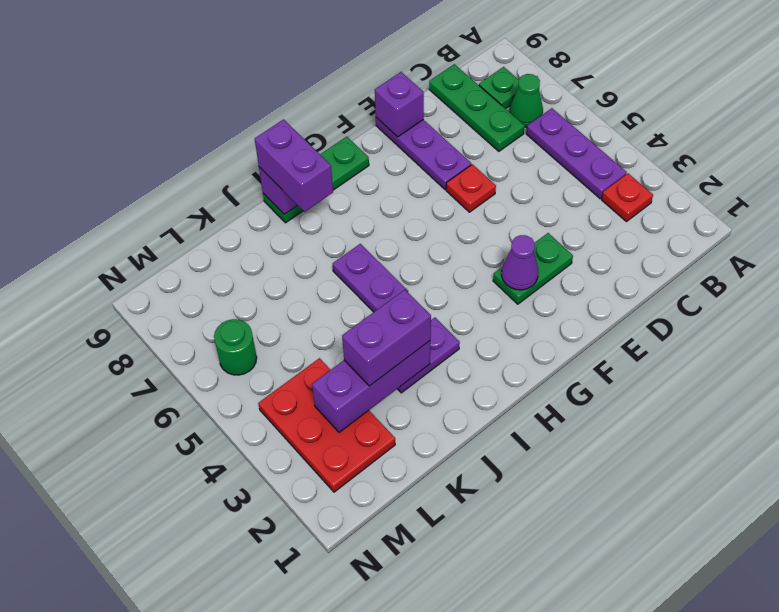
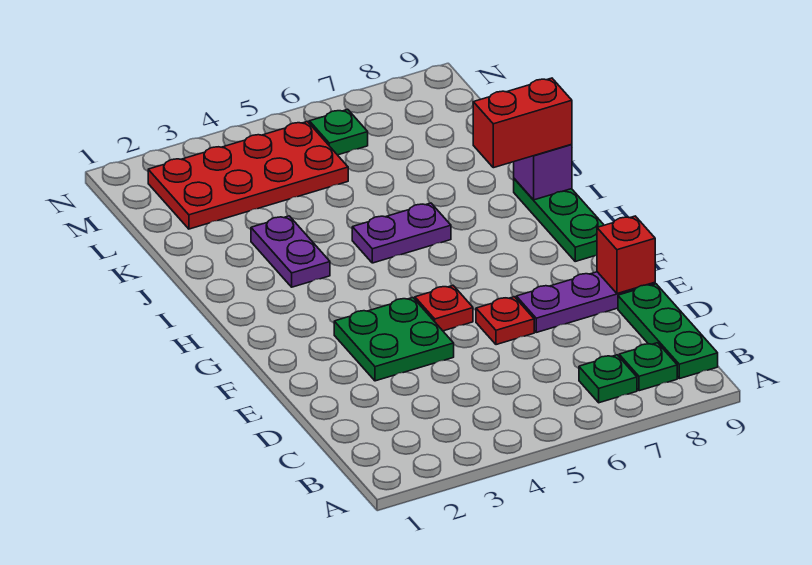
red plate B3 level 1 -> red plate F5 level 1
purple plate B4:B6 level 1 -> none
green cone B7 level 1 -> green plate B7 level 1
green plate C7:C9 level 1 -> green plate B9:D9 level 1
green plate E3:F3 level 1 -> green plate E3:F4 level 1
purple brick E9 level 2 -> red brick E9 level 2
purple cone F3 level 2 -> none
purple brick I8:I9 level 3 -> red brick I8:I9 level 3
purple brick J3:L3 level 2 -> none
purple brick J3:K3 level 3 -> none
red plate L2:M4 level 1 -> red plate L2:M5 level 1
green round brick M6 level 1 -> green plate M6 level 1

